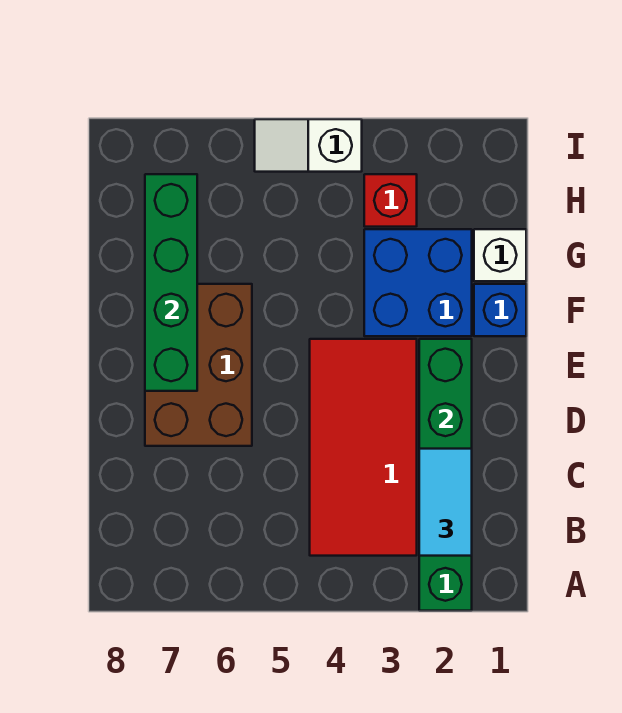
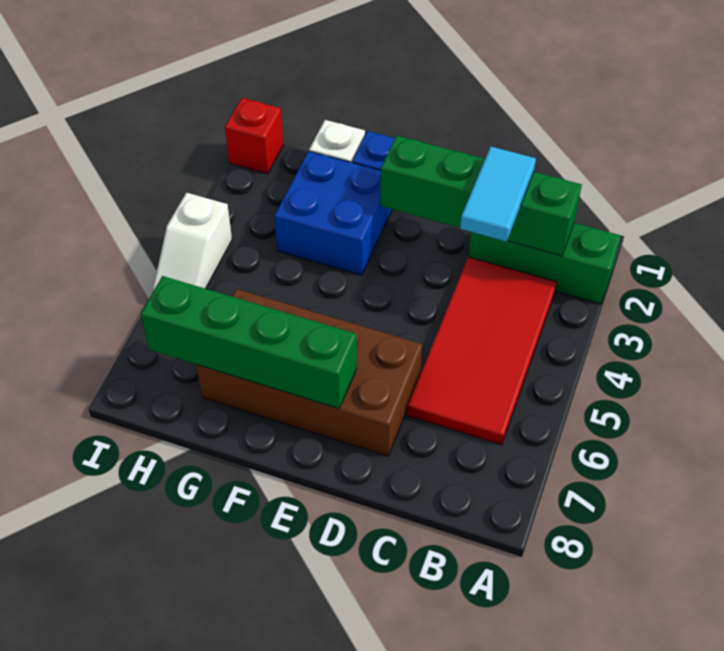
cyan tile B2:C2 level 3 -> cyan tile C2:C3 level 3
red tile B3:E4 level 1 -> red tile B3:C6 level 1
brown brick D6:F7 level 1 -> brown brick D6:G7 level 1
red brick H3 level 1 -> red brick I1 level 1

